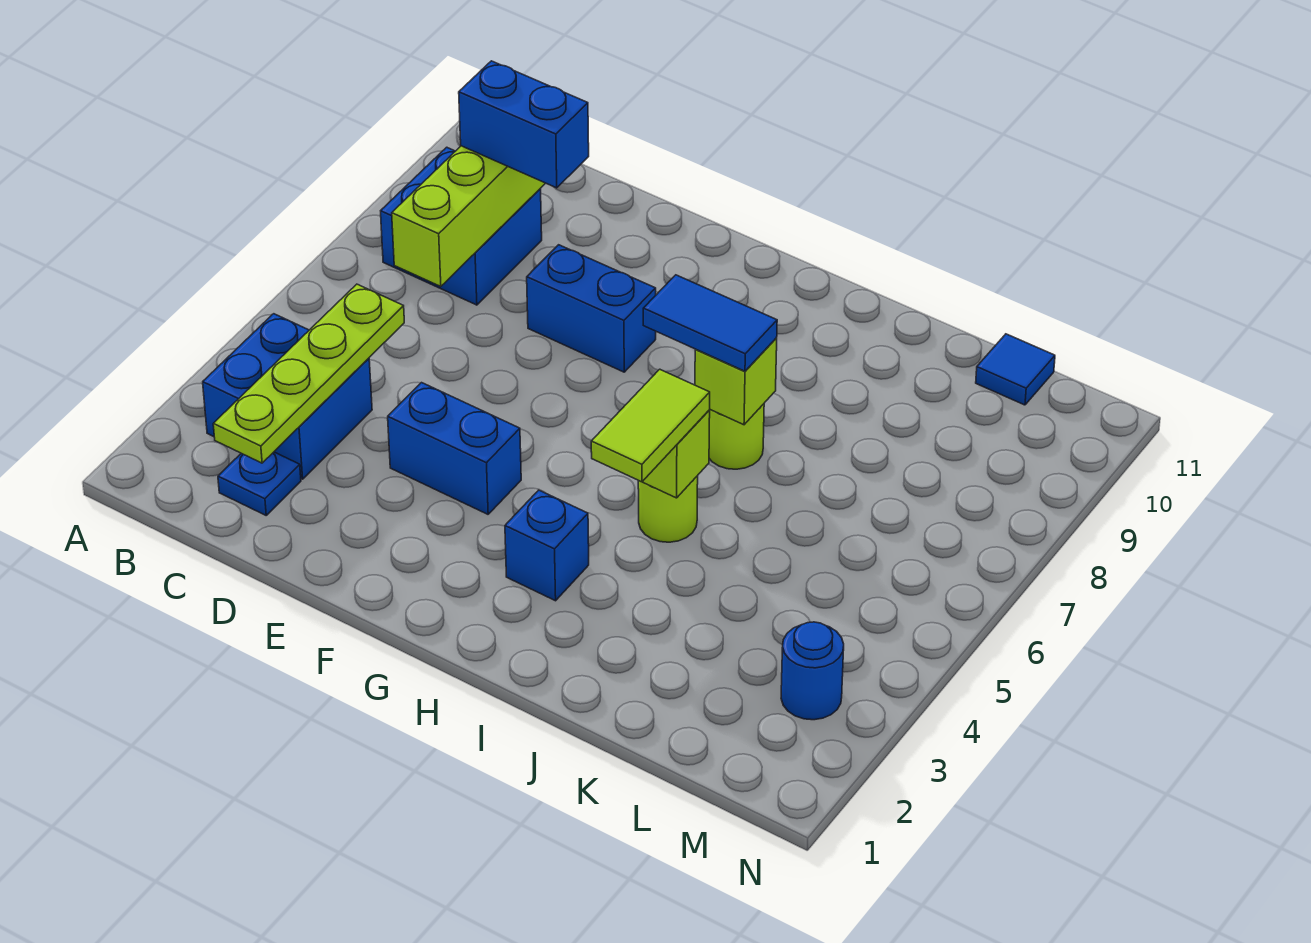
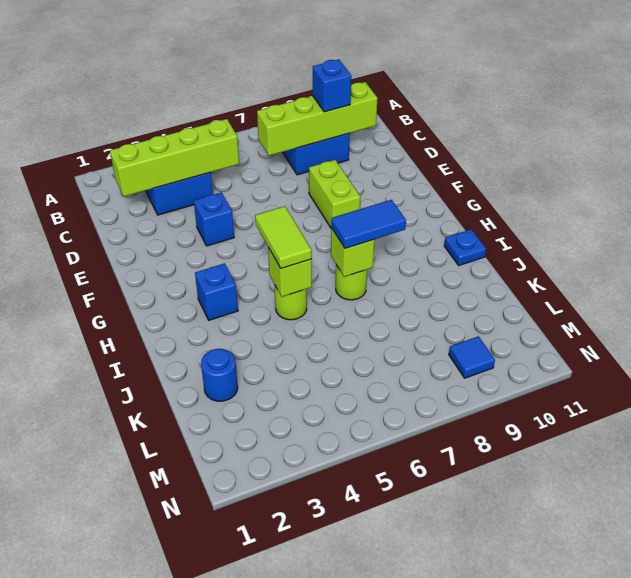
blue plate C2 level 1 -> blue plate I11 level 1
lime plate C2:C5 level 2 -> lime brick C2:C5 level 2
blue brick C9:D9 level 3 -> blue brick C9 level 3
blue brick E4:F4 level 1 -> blue brick E4 level 1
blue brick E8:F8 level 1 -> lime brick E8:F8 level 1
blue tile H7:I7 level 3 -> blue tile I7:I8 level 3
lime tile I4:I5 level 3 -> lime tile H5:I5 level 3
blue tile L11 level 1 -> blue tile M9 level 1
blue round brick M3 level 1 -> blue round brick K2 level 1

